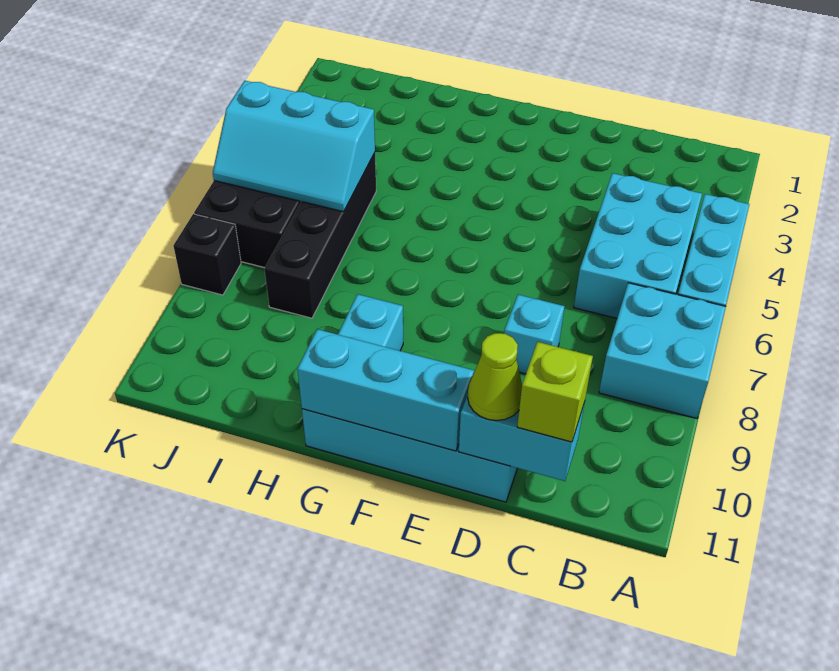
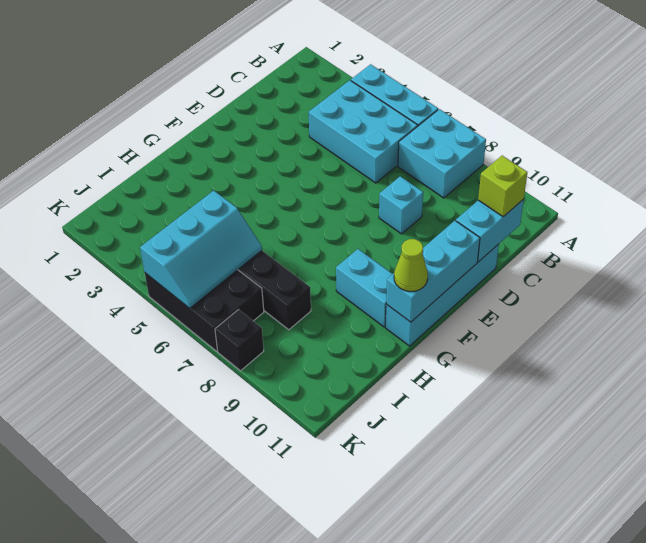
lime cone D11 level 3 -> lime cone G11 level 3

